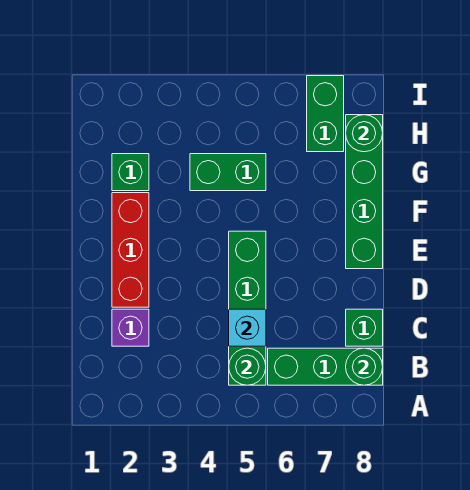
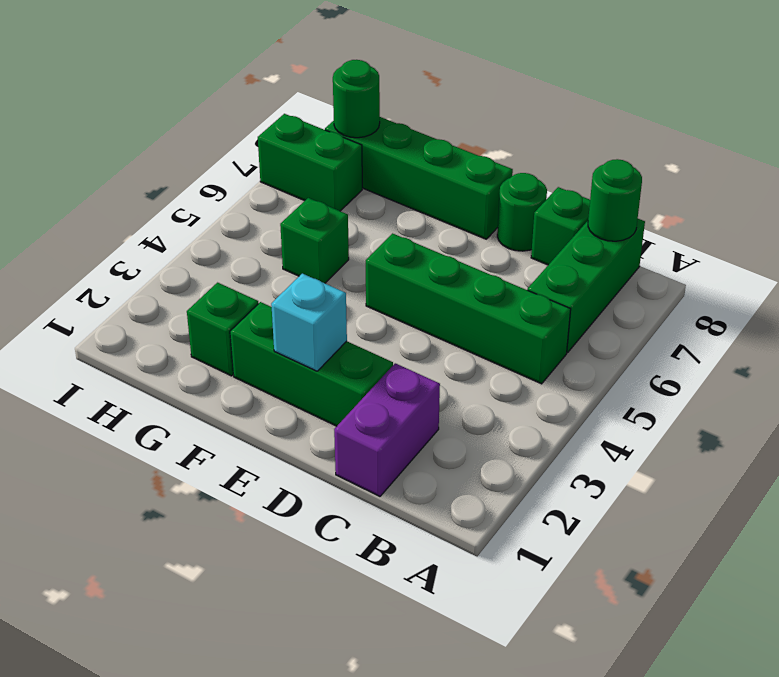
green round brick B5 level 2 -> green round brick D8 level 1
purple brick C2 level 1 -> purple brick C1:C2 level 1
cyan brick C5 level 2 -> cyan brick E2 level 2
red brick D2:F2 level 1 -> green brick D2:F2 level 1
green brick G4:G5 level 1 -> green brick G5 level 1

